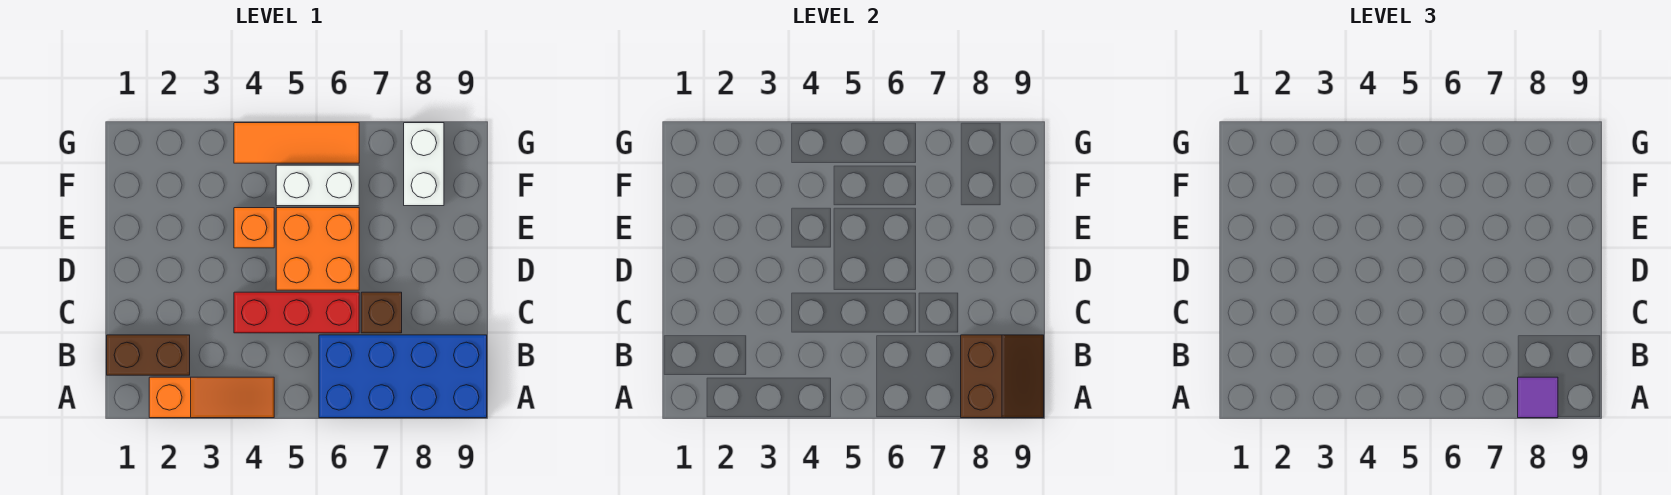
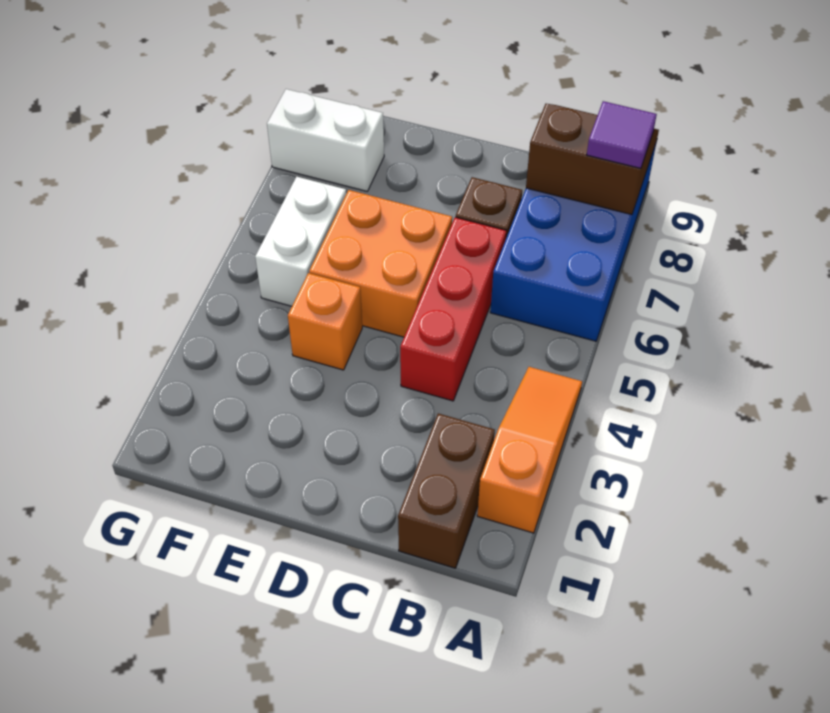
orange tile G4:G6 level 1 -> none

